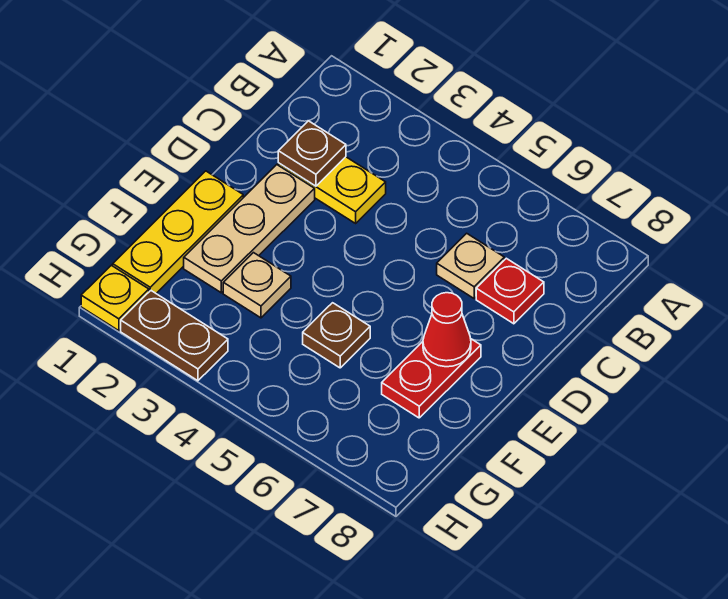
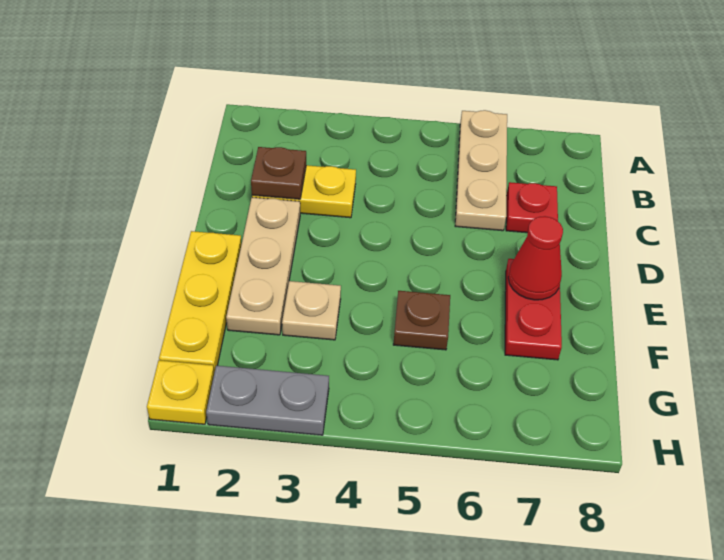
tan plate C6 level 1 -> tan plate A6:C6 level 1
brown plate H2:H3 level 1 -> grey plate H2:H3 level 1

